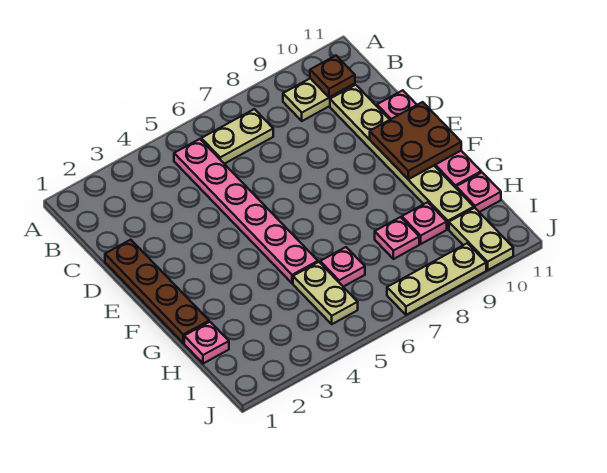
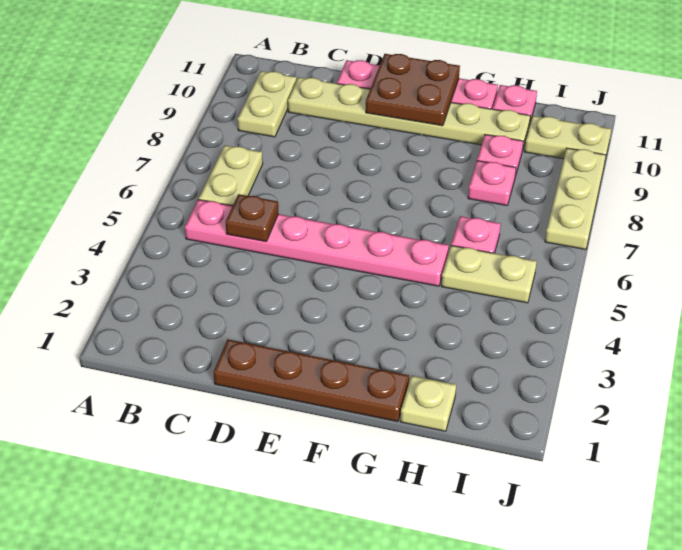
brown plate B10 level 2 -> brown plate C5 level 2
pink plate H1 level 1 -> tan plate H1 level 1

